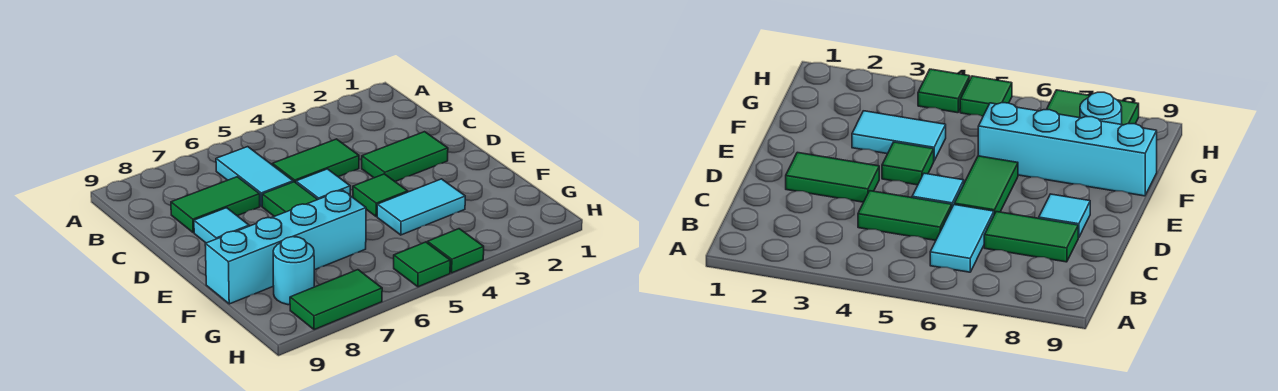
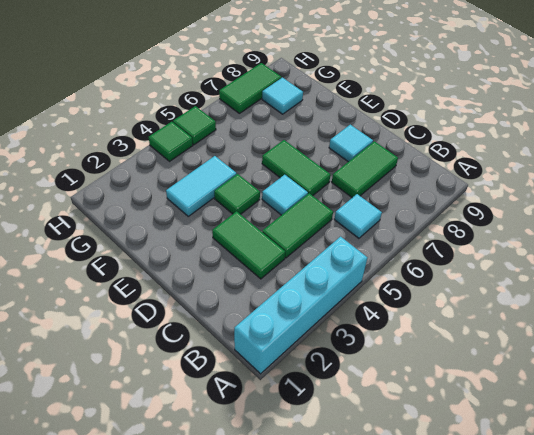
cyan tile B6:C6 level 1 -> cyan tile B6 level 1
green tile D2:D3 level 1 -> green tile C3:D3 level 1
cyan brick F6:F9 level 1 -> cyan brick A1:A4 level 1
cyan round brick G8 level 1 -> cyan tile G8 level 1

